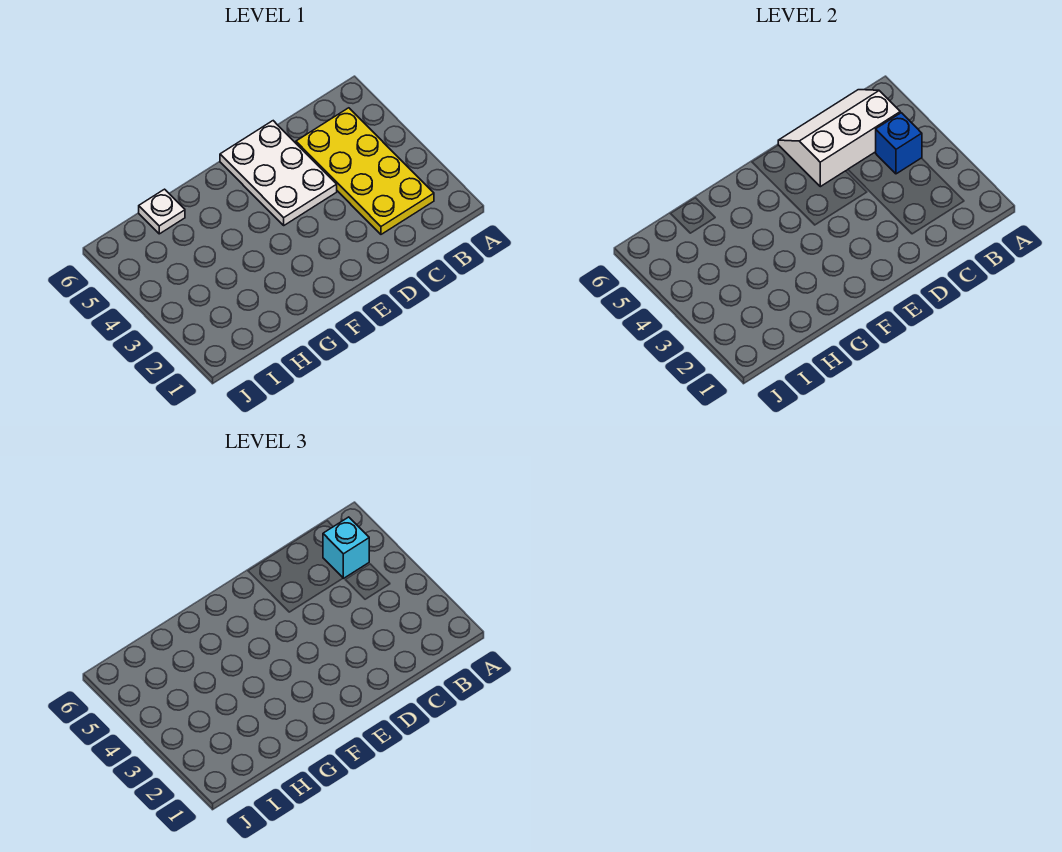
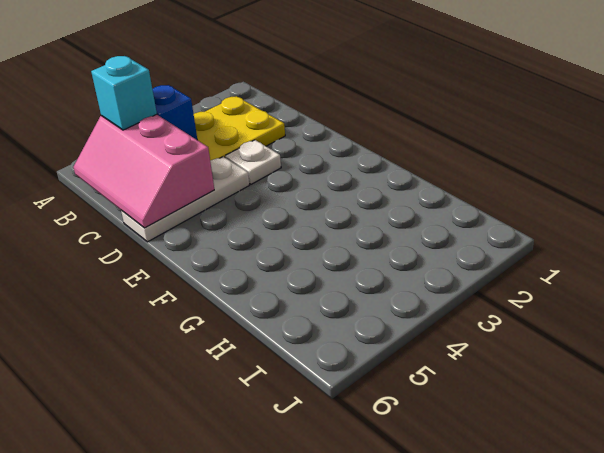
white slope B5:D6 level 2 top 5 -> pink slope B5:D6 level 2 top 5
white plate D4:E6 level 1 -> white plate D4:D6 level 1
white plate H6 level 1 -> white plate D3 level 1

